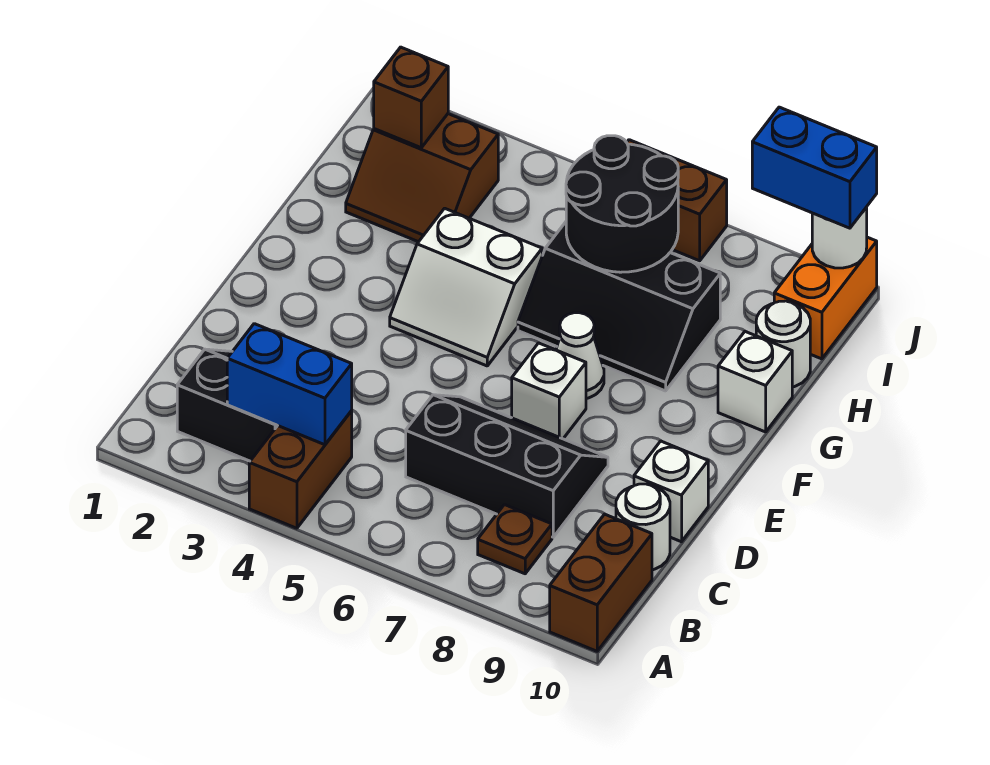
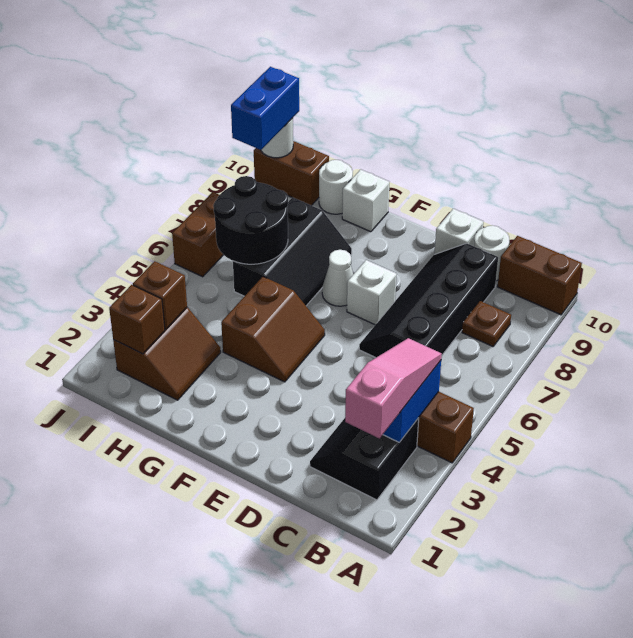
none -> pink slope B2:B4 level 3 top 2
black slope C6:D8 level 1 top C -> black slope C6:D9 level 1 top C
white slope F4:G5 level 1 top G -> brown slope F4:G5 level 1 top G
none -> brown brick I3 level 2
orange brick I10:J10 level 1 -> brown brick I10:J10 level 1

